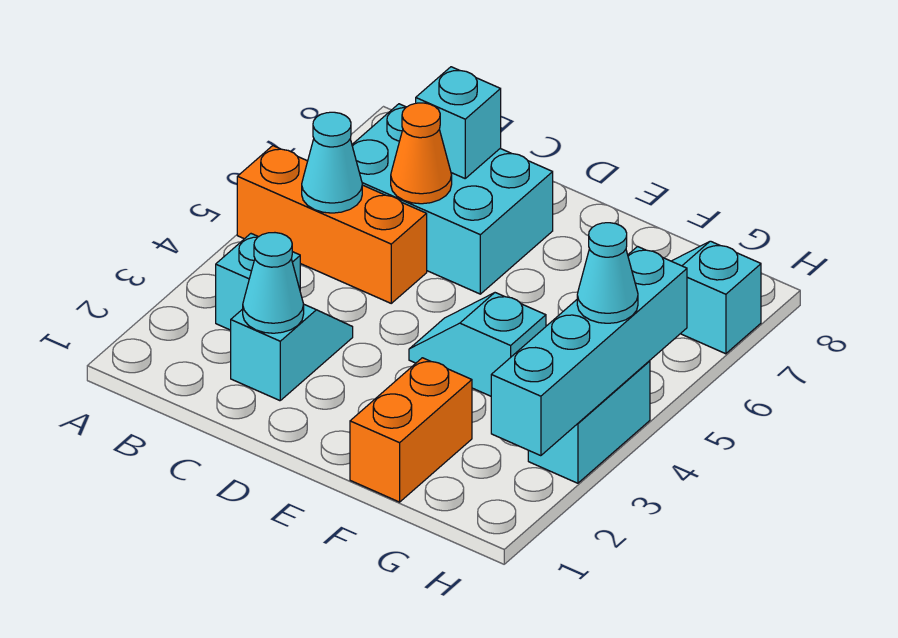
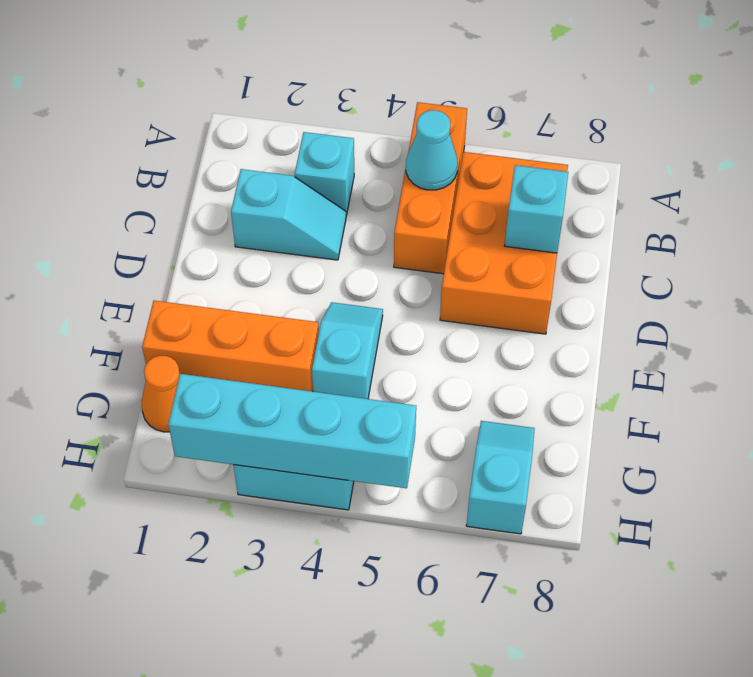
cyan brick B6:D7 level 1 -> orange brick B6:D7 level 1
cyan cone C2 level 2 -> none
orange cone C6 level 2 -> orange cone G1 level 1
orange brick F1:F2 level 1 -> orange brick F1:F3 level 1
cyan cone H4 level 3 -> none

